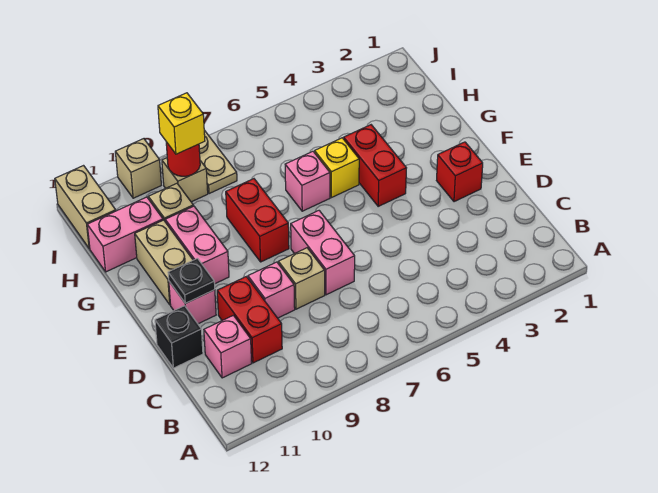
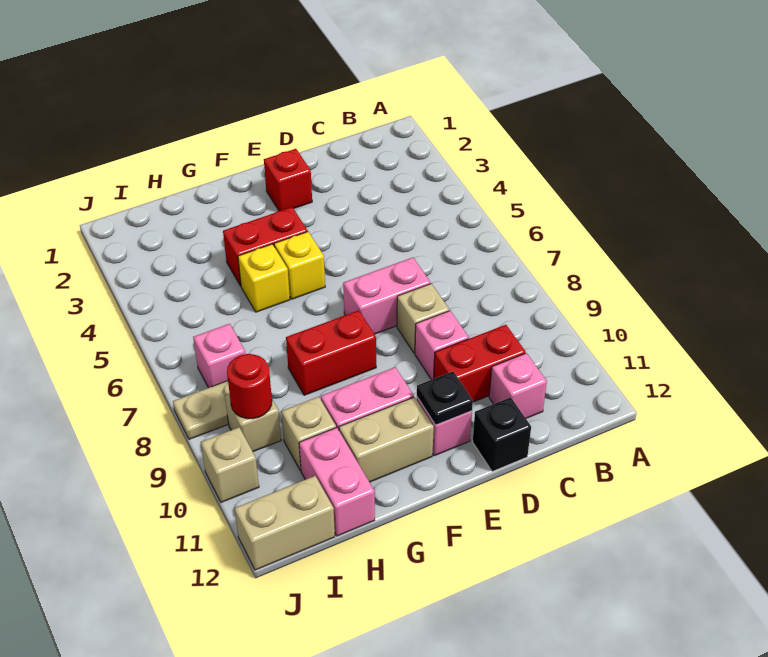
pink brick G6 level 1 -> pink brick I7 level 1
yellow brick I9 level 3 -> yellow brick F5 level 1

